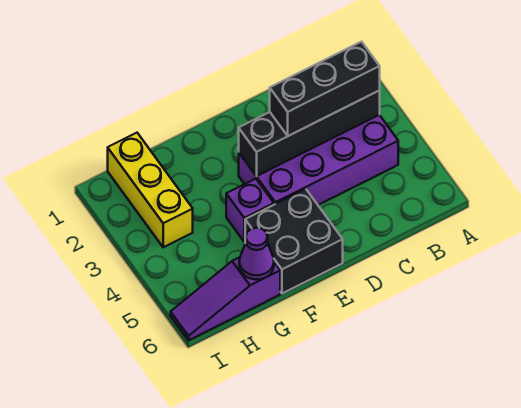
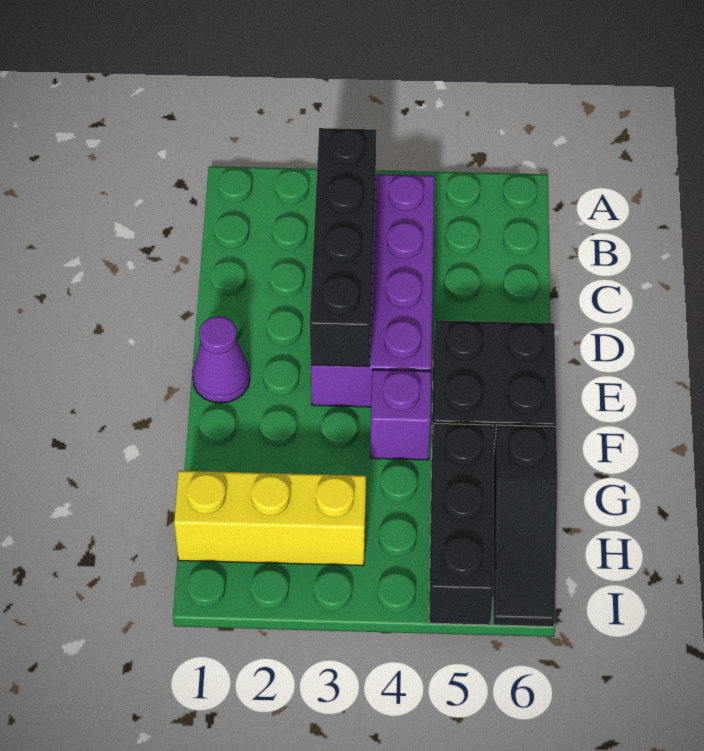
black brick B3:D3 level 3 -> black brick G5:I5 level 1
purple slope G6:I6 level 1 top G -> black slope G6:I6 level 1 top G
purple cone G6 level 2 -> purple cone E1 level 1

